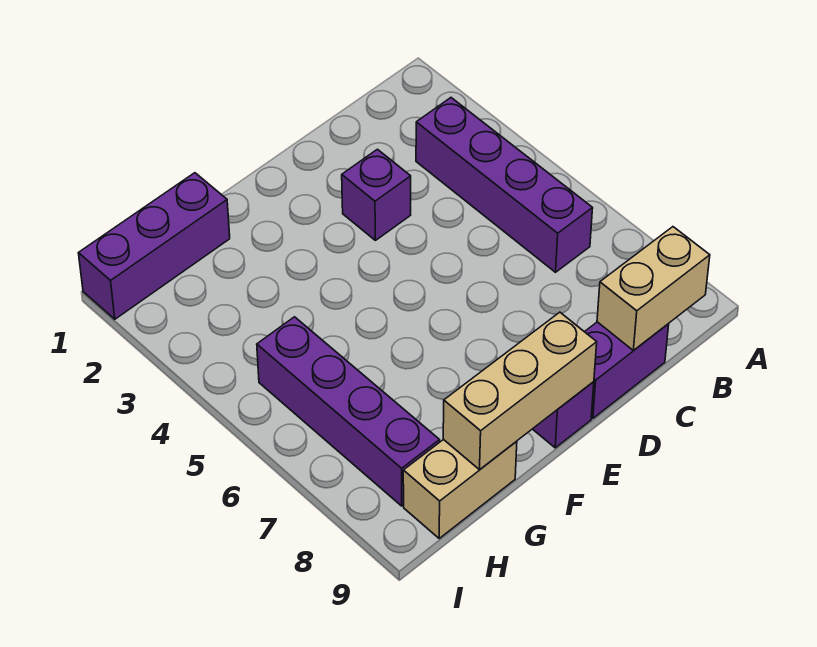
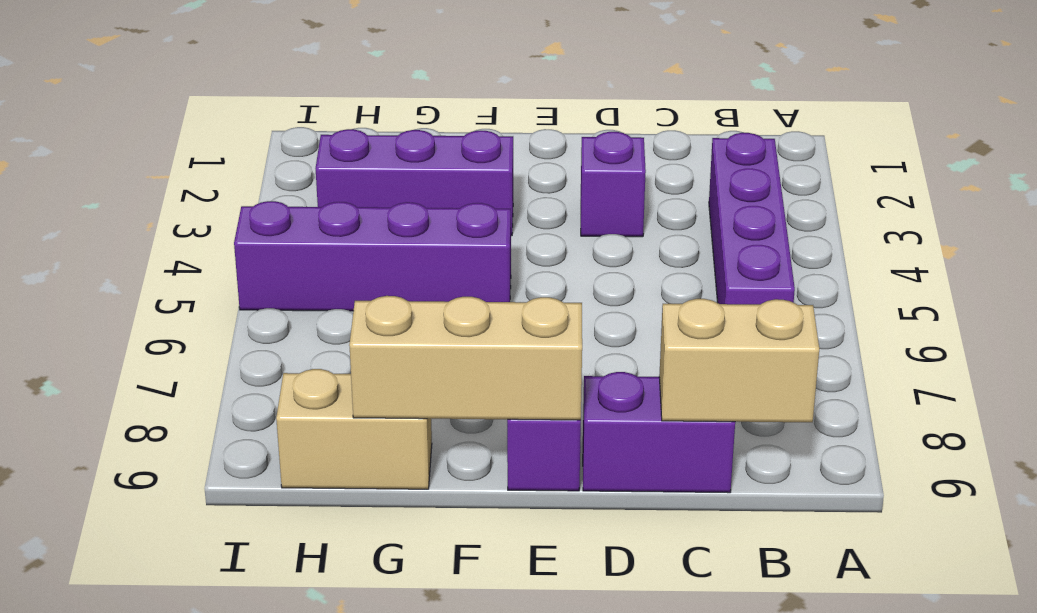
purple brick G1:I1 level 1 -> purple brick F3:H3 level 1
purple brick H5:H8 level 1 -> purple brick F5:I5 level 1

